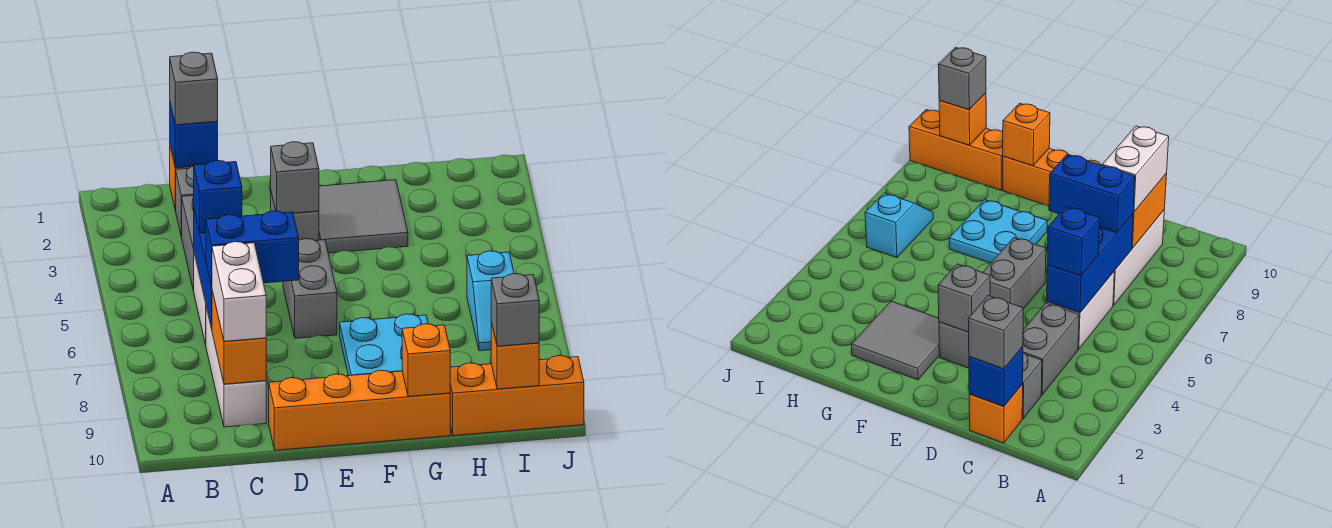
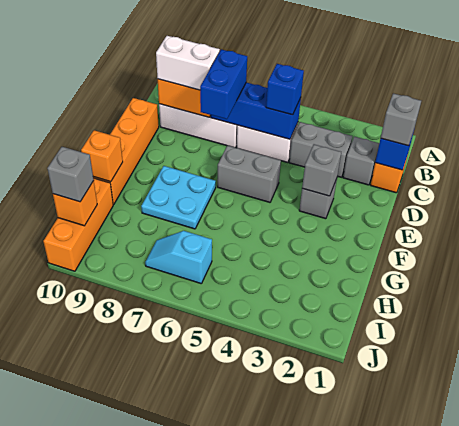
grey tile F2:G3 level 1 -> none

